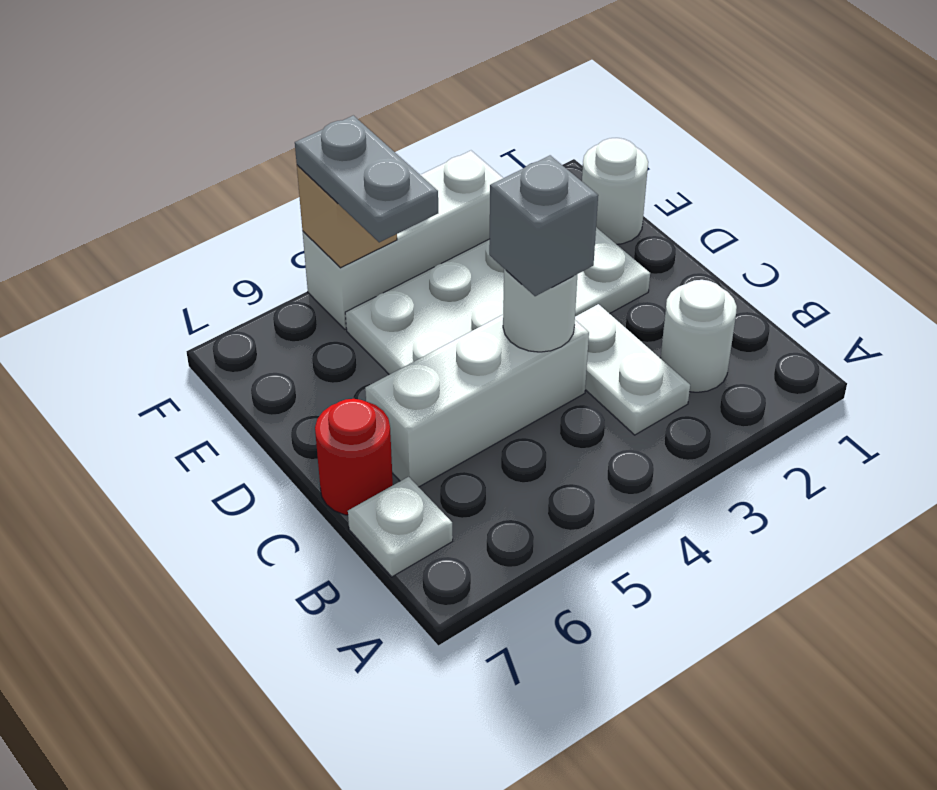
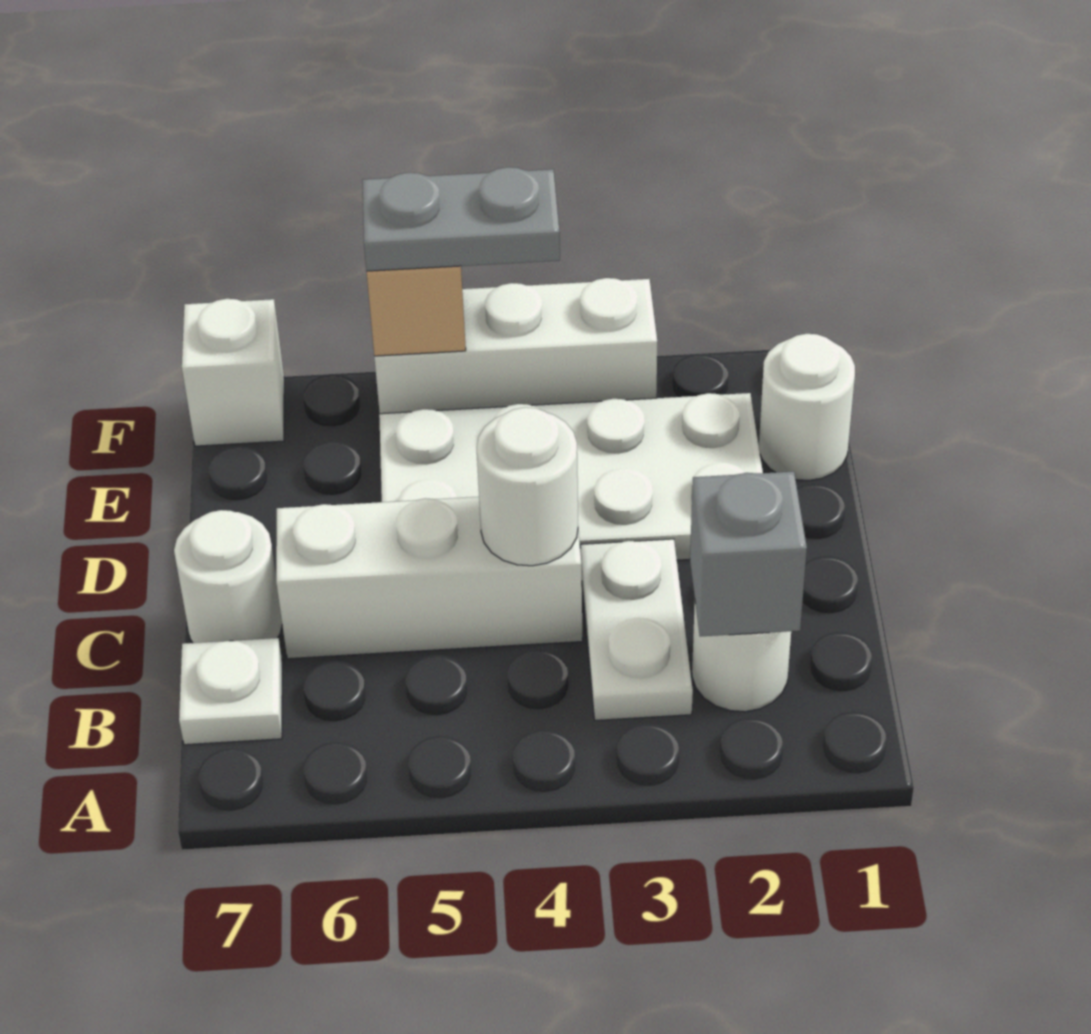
grey brick C4 level 3 -> grey brick B2 level 2
red round brick C7 level 1 -> white round brick C7 level 1
grey plate E5:F5 level 3 -> grey plate F4:F5 level 3
none -> white brick F7 level 1

